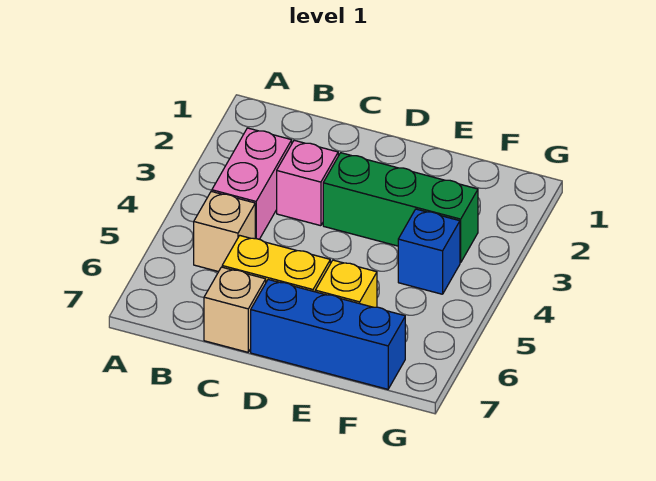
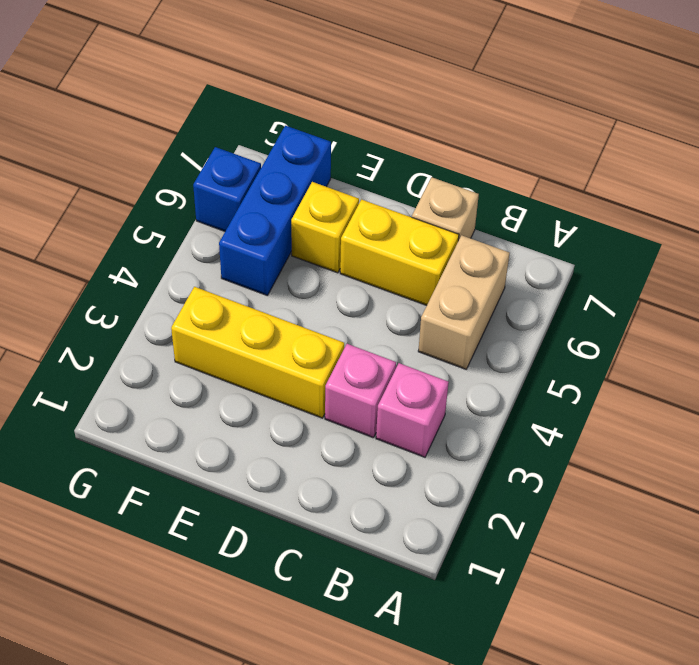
pink brick B3:B4 level 1 -> pink brick B3 level 1
tan brick B5 level 1 -> tan brick B5:B6 level 1
green brick D3:F3 level 1 -> yellow brick D3:F3 level 1
blue brick D7:F7 level 1 -> blue brick F5:F7 level 1
blue brick F4 level 1 -> blue brick G6 level 1

